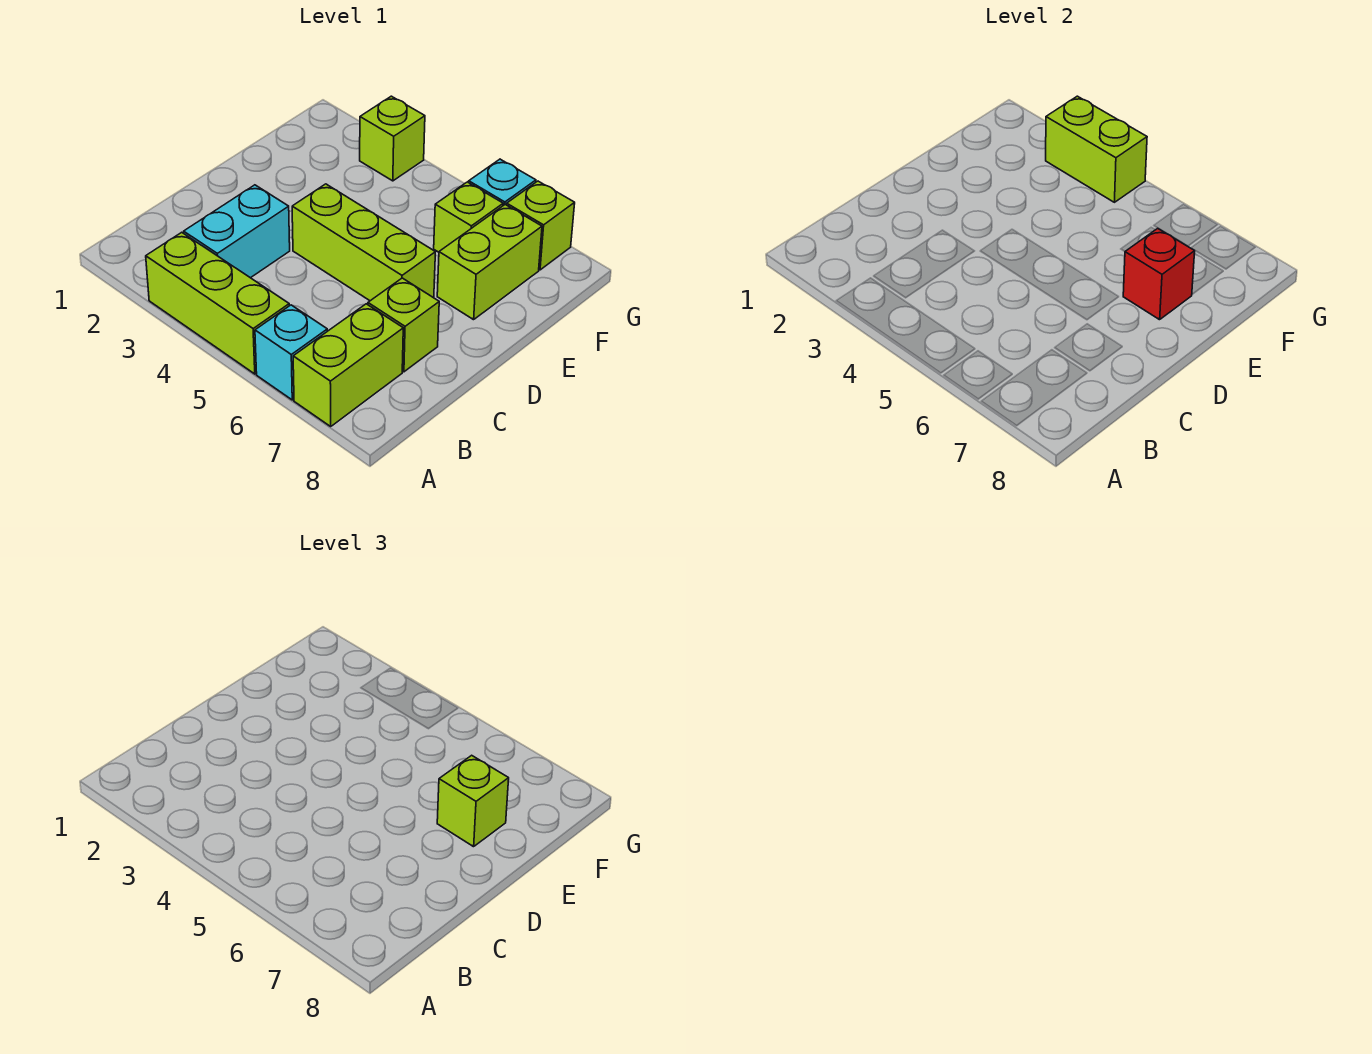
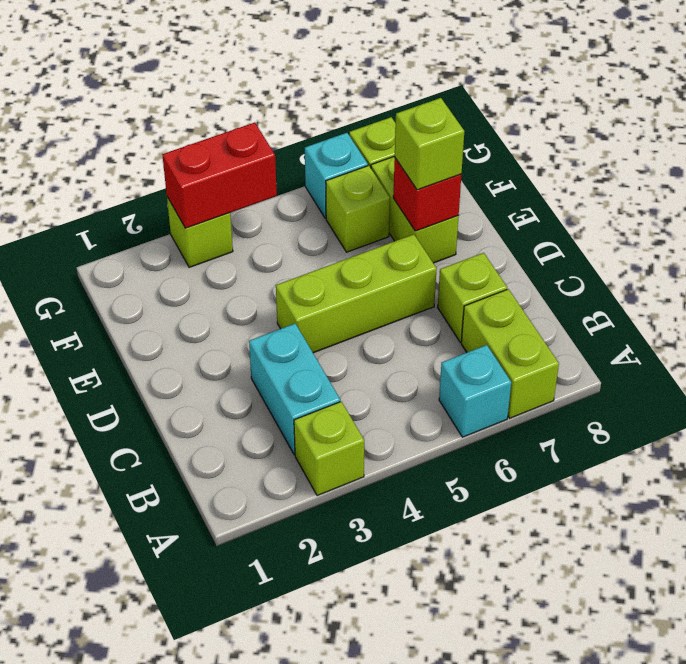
lime brick A3:A5 level 1 -> lime brick A3 level 1
lime brick G3:G4 level 2 -> red brick G3:G4 level 2

